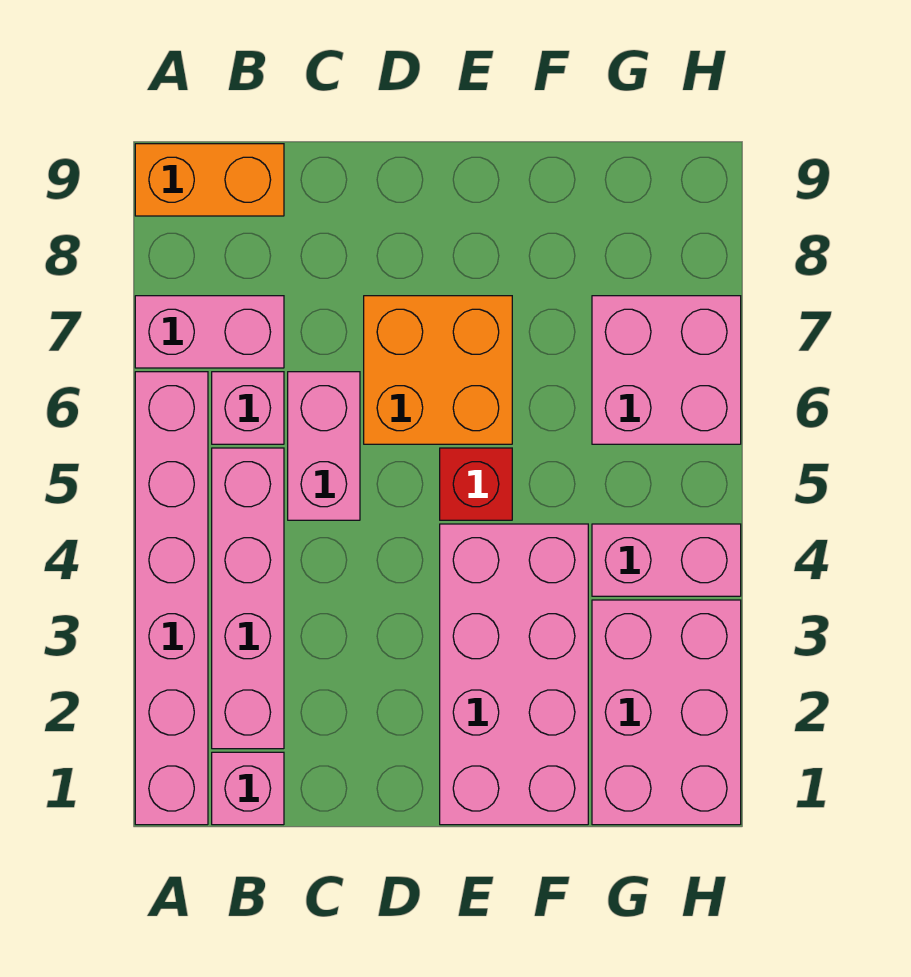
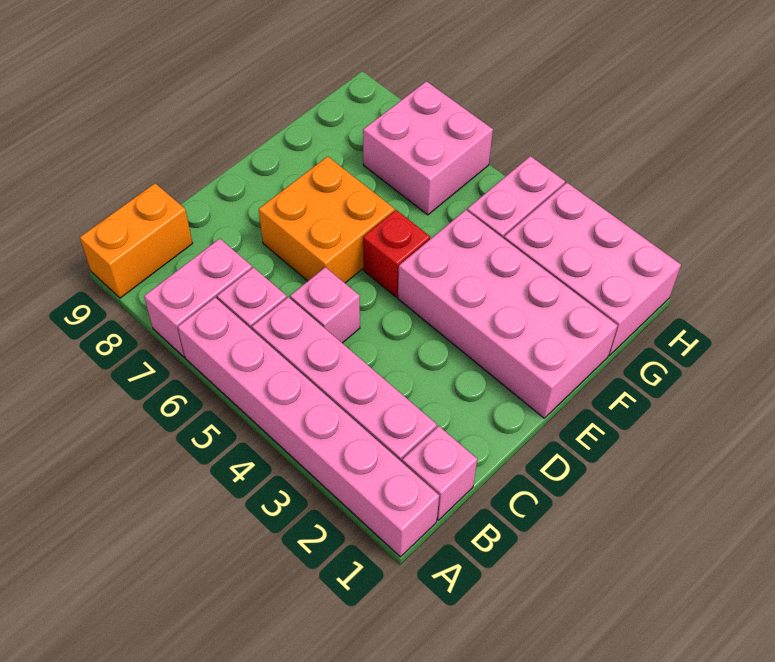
pink brick C5:C6 level 1 -> pink brick C5 level 1

